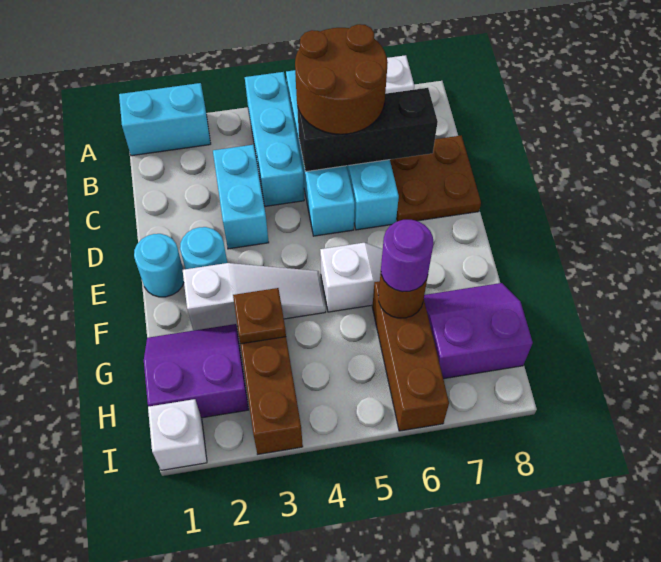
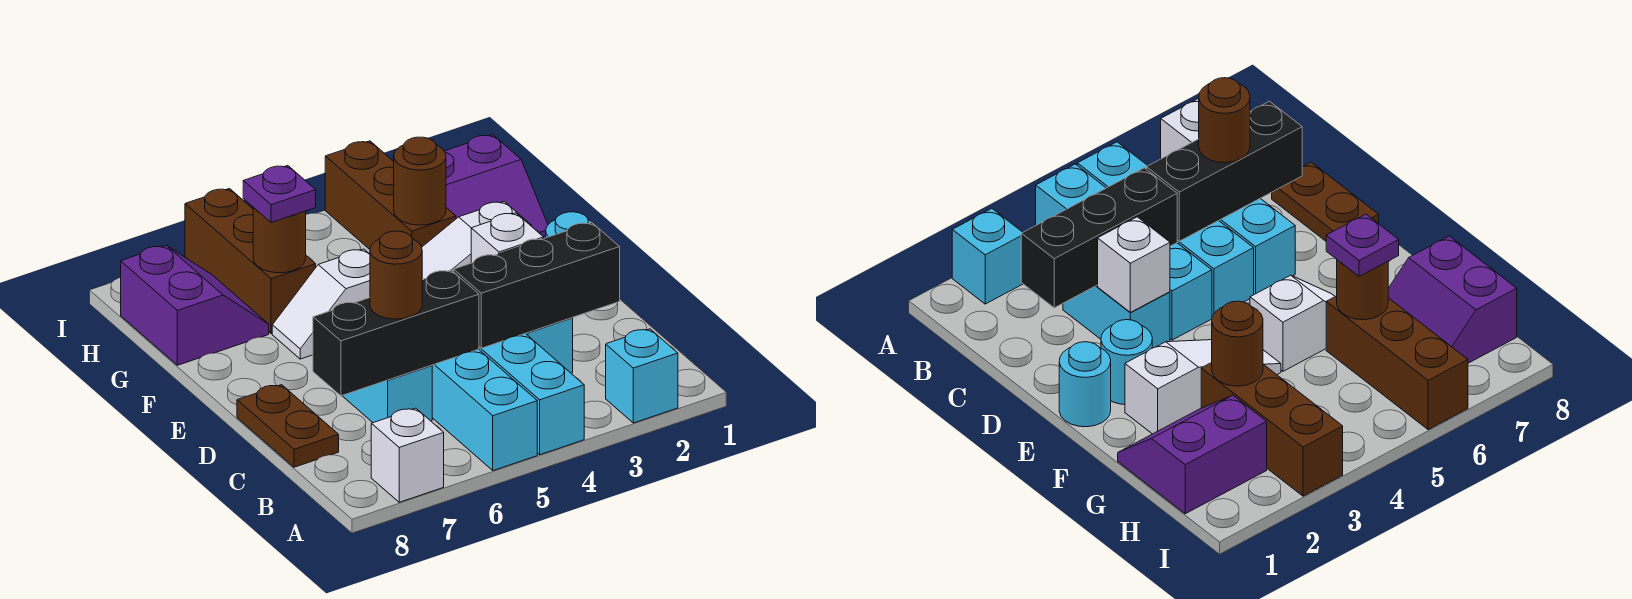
cyan brick A1:A2 level 1 -> cyan brick A2 level 1
cyan brick A4:C4 level 1 -> cyan brick A4:D4 level 1
brown round brick B5:C6 level 3 -> brown round brick C6 level 3
none -> black brick C2:C4 level 2
brown plate C7:D8 level 1 -> brown plate C8:D8 level 1
brown plate G3 level 2 -> brown round brick G3 level 2
purple round brick G6 level 3 -> purple plate G6 level 3
purple slope G7:H8 level 1 top H -> purple slope G7:H8 level 1 top 8
white brick I1 level 1 -> white brick D3 level 2

